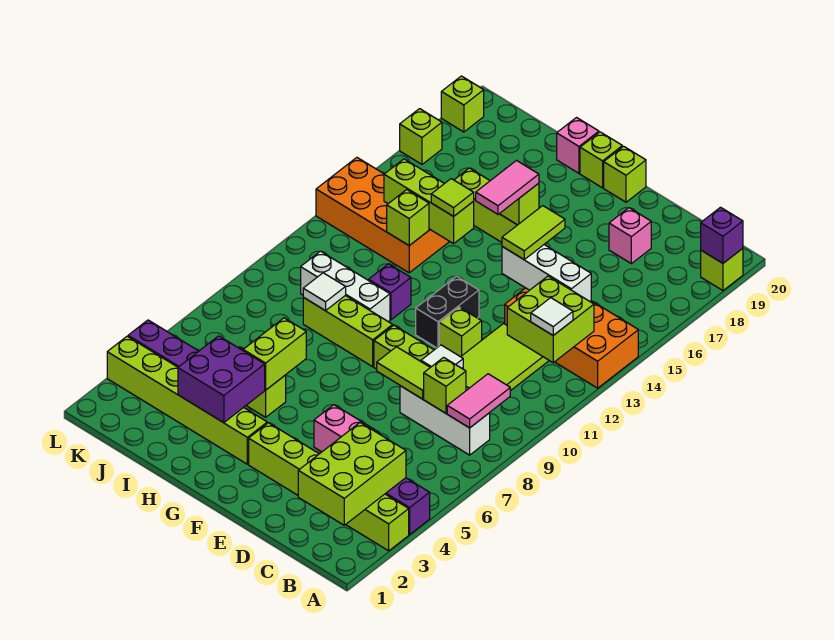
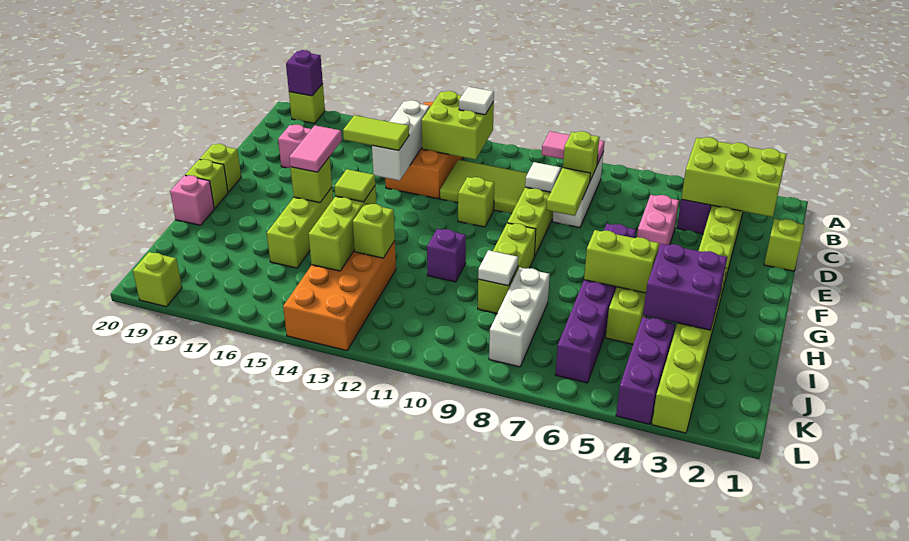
none -> purple brick F6:K6 level 1
black brick F11:F12 level 1 -> none
pink tile G15:G16 level 3 -> pink tile F16:G16 level 3
white brick H10:J10 level 1 -> white brick I8:K8 level 1
lime brick L17 level 1 -> lime brick D1 level 1

